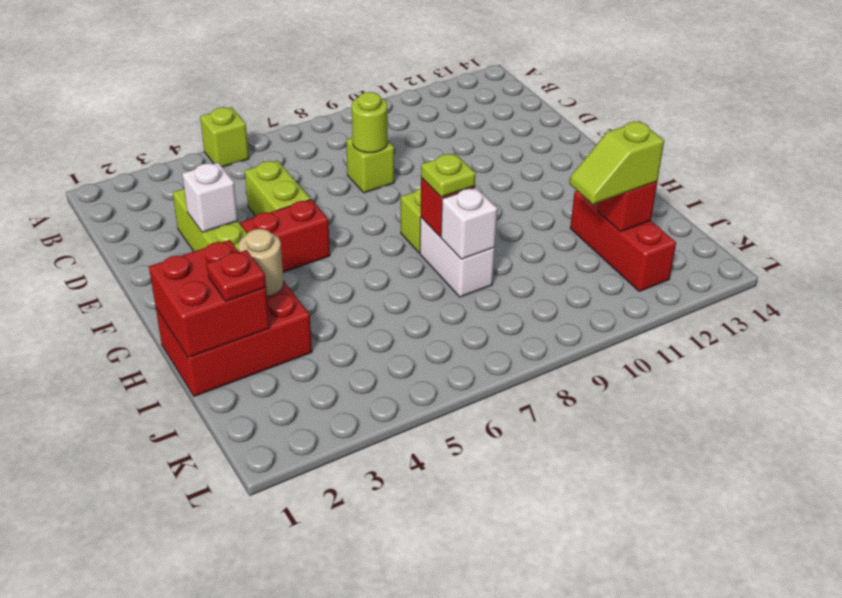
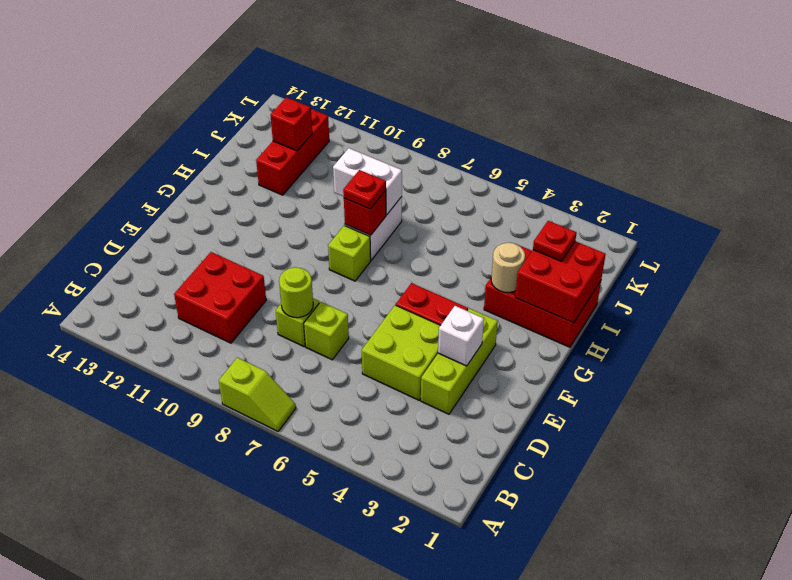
lime brick A5 level 1 -> lime brick D7 level 1
none -> red brick C10:D11 level 1
lime brick D5:E5 level 1 -> lime brick D4:E5 level 1
lime plate H8 level 3 -> red plate H8 level 3
white brick I8 level 2 -> white brick I8:I9 level 2
lime slope J11:J12 level 3 top 12 -> lime slope A7:A8 level 1 top 8

